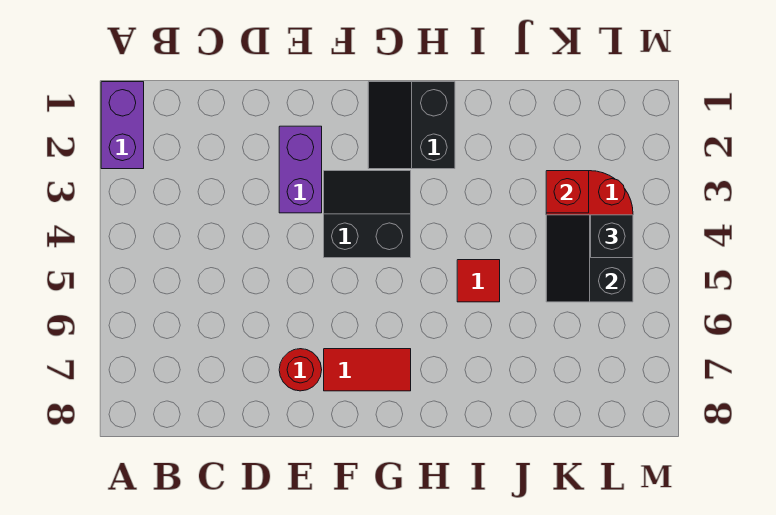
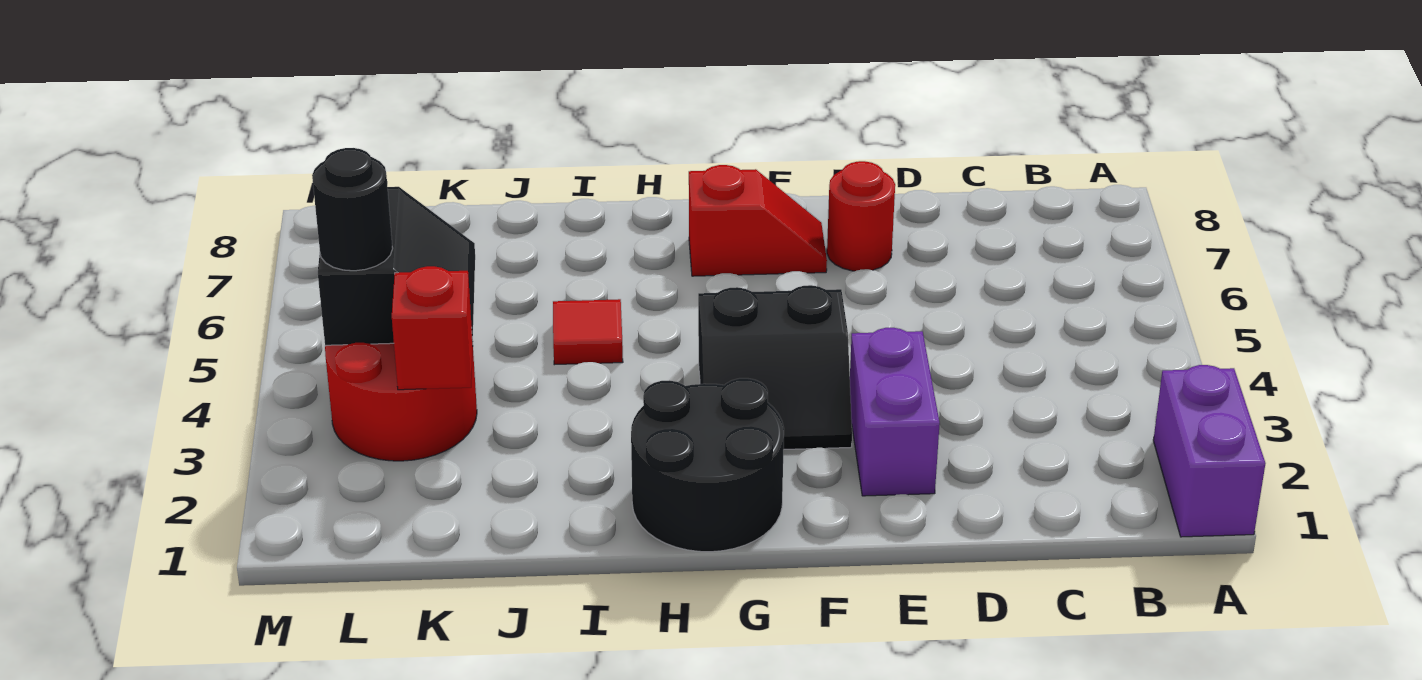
red tile F7:G7 level 1 -> red slope F7:G7 level 1 top G
black slope G1:H2 level 1 top H -> black round brick G1:H2 level 1
black brick L4 level 3 -> black round brick L4 level 3

